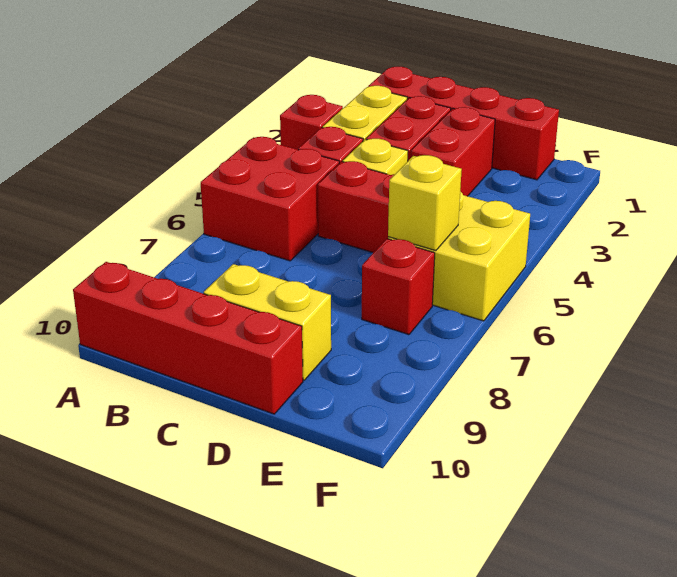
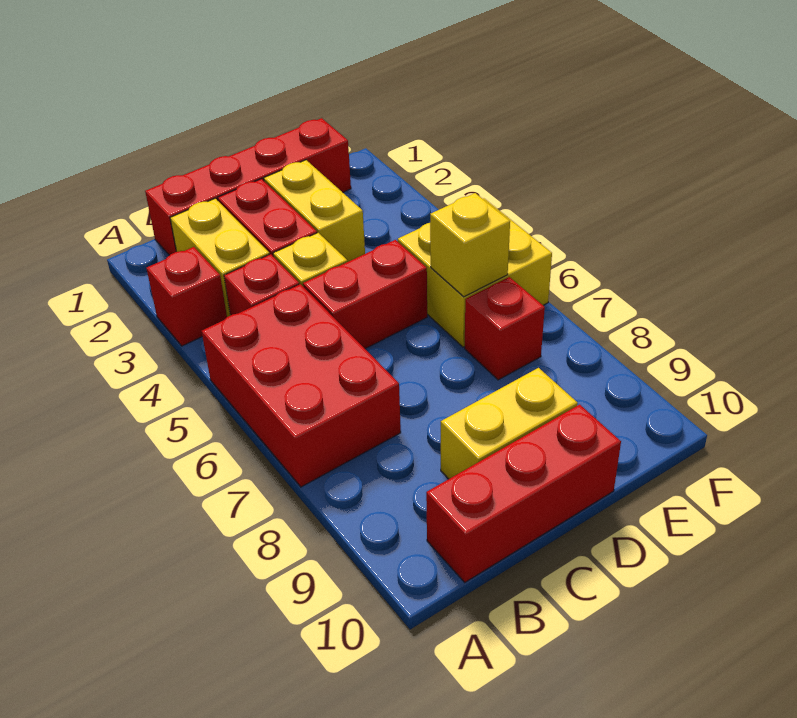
red brick A5:B6 level 1 -> red brick A5:B7 level 1
red brick A10:D10 level 1 -> red brick B10:D10 level 1
red brick D2:D3 level 1 -> yellow brick D2:D3 level 1

